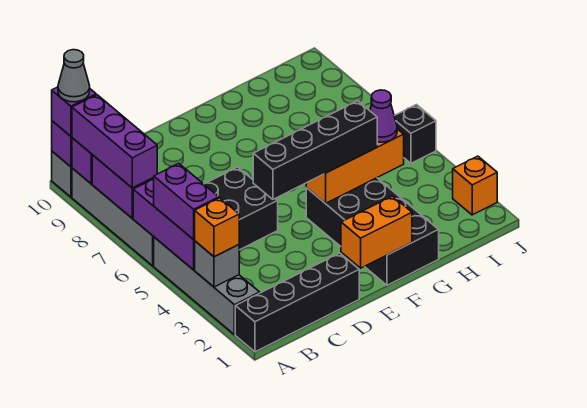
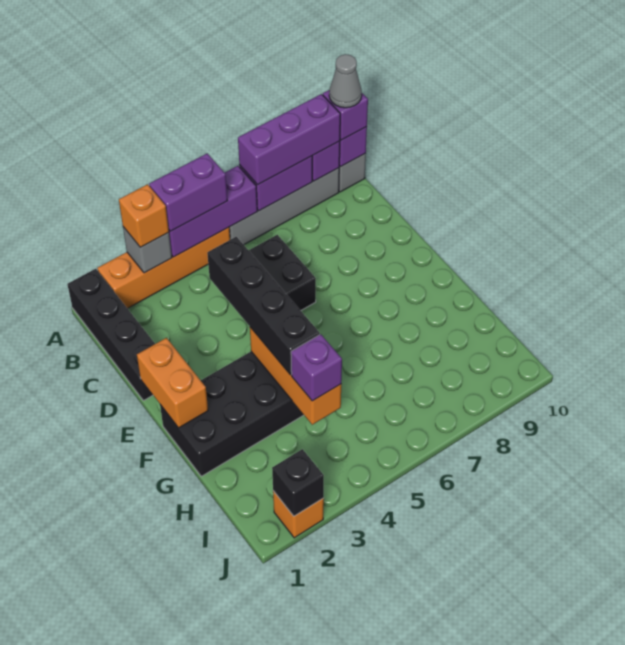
grey brick A2:A5 level 1 -> orange brick A2:A5 level 1
purple cone H4 level 3 -> purple brick H4 level 3
black brick J5 level 1 -> black brick J2 level 2

